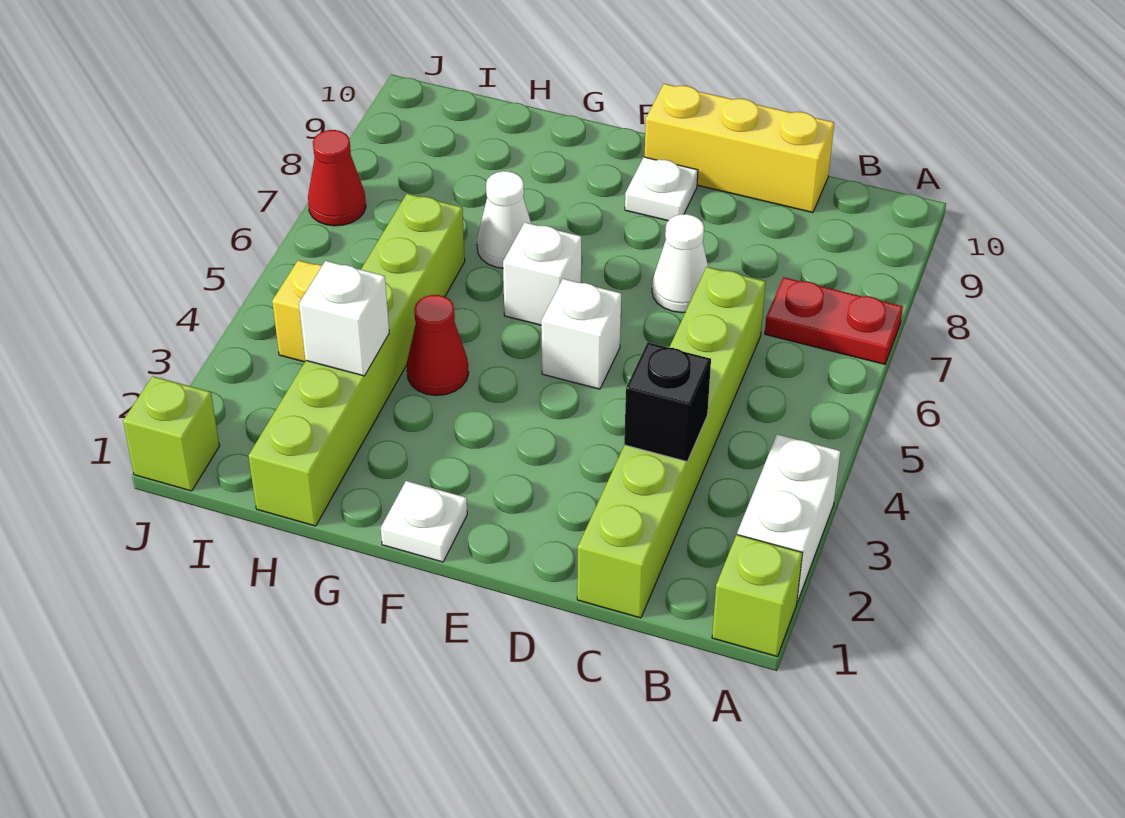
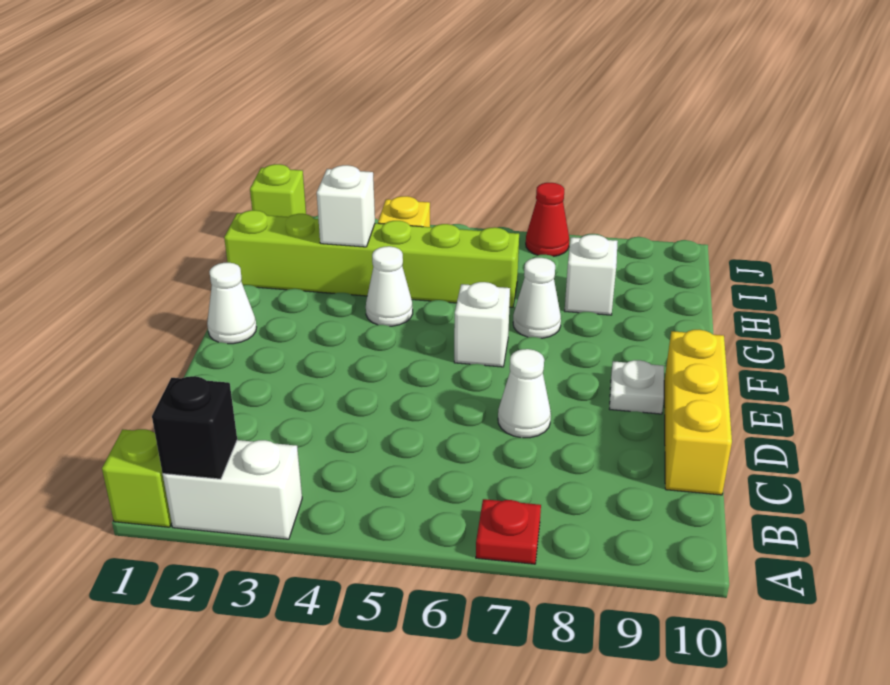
red plate A7:B7 level 1 -> red plate A7 level 1
lime brick C1:C6 level 1 -> none
black brick C3 level 2 -> black brick A2 level 2
white brick E5 level 1 -> white brick H8 level 1
white plate F1 level 1 -> white cone F1 level 1
red cone G4 level 1 -> white cone G4 level 1

